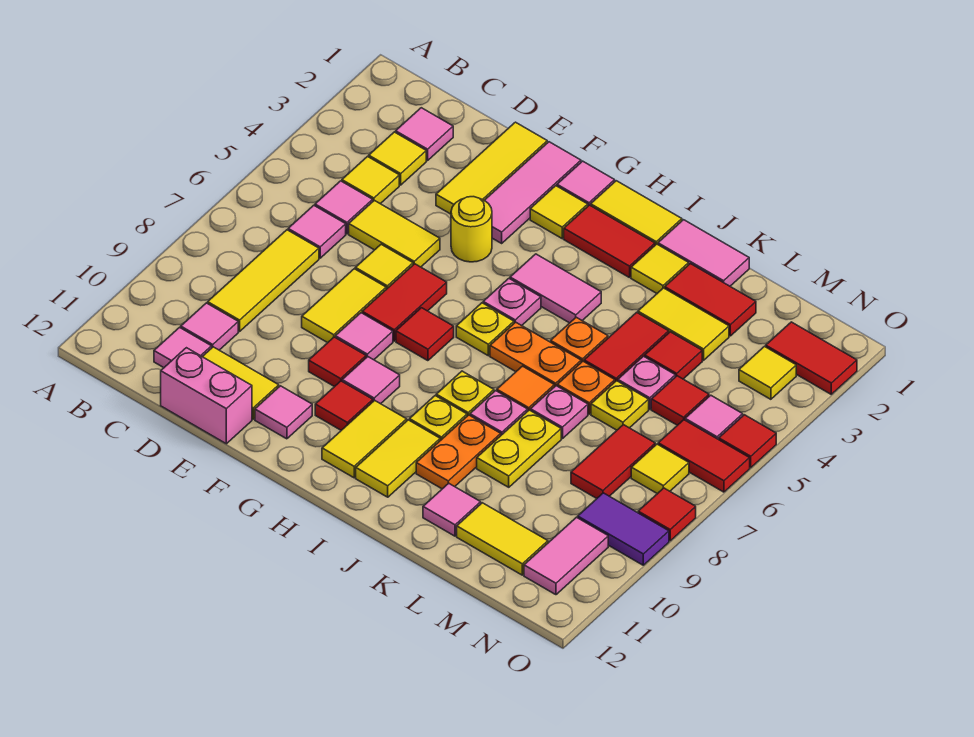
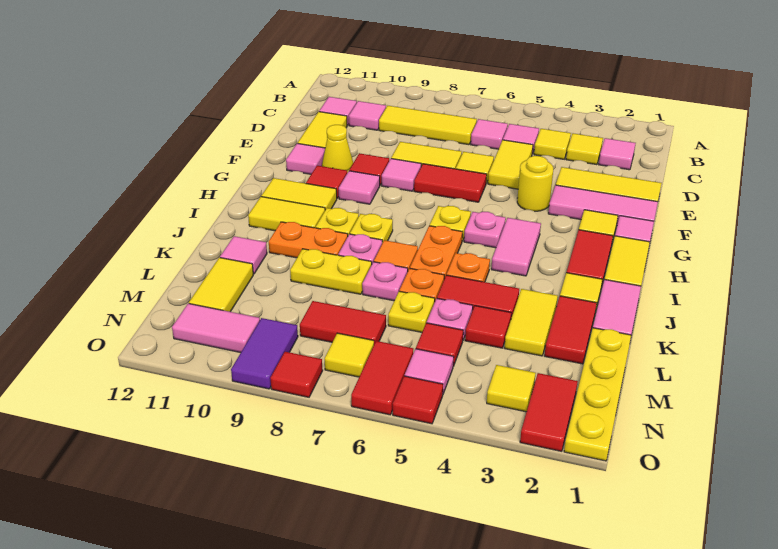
pink brick D12:E12 level 1 -> none
none -> yellow cone F10 level 1
red tile G7 level 1 -> none
none -> yellow plate L1:O1 level 1

